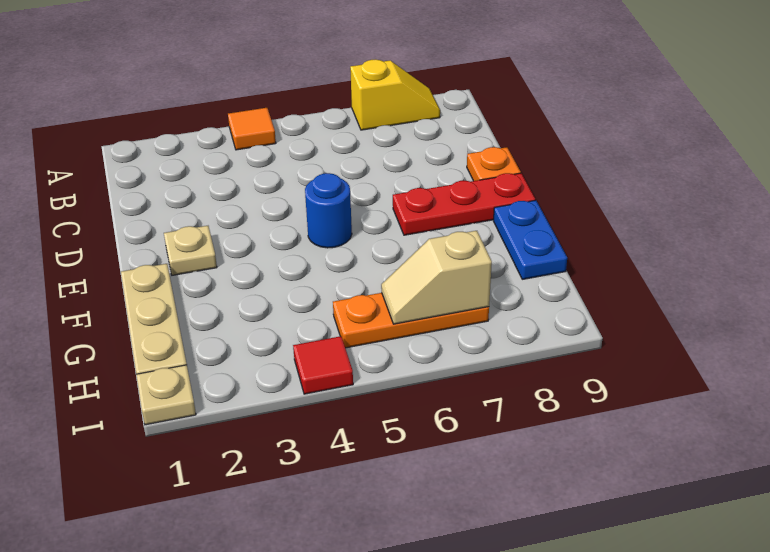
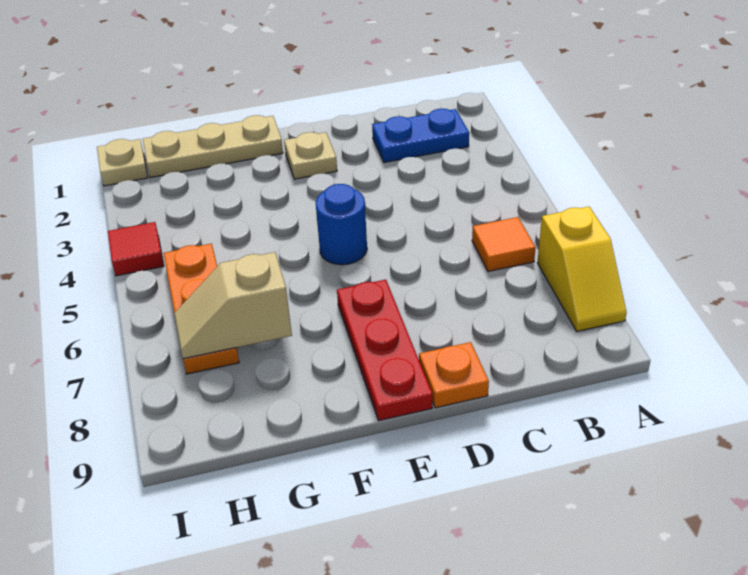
orange tile A4 level 1 -> orange tile B6 level 1
blue plate F9:G9 level 1 -> blue plate B2:C2 level 1
tan slope H6:H7 level 2 top 7 -> tan slope G7:H7 level 2 top G

